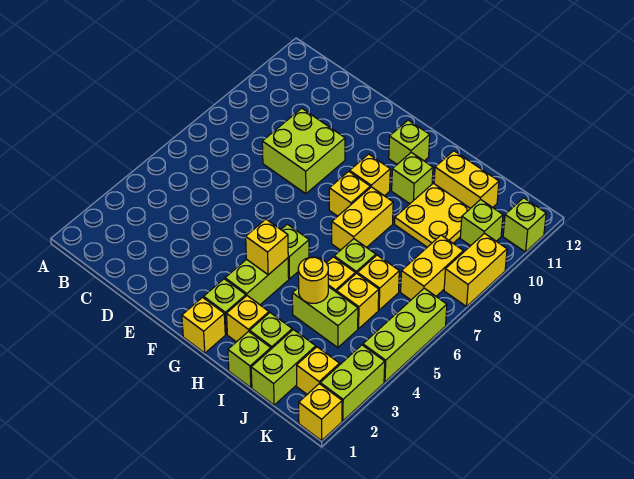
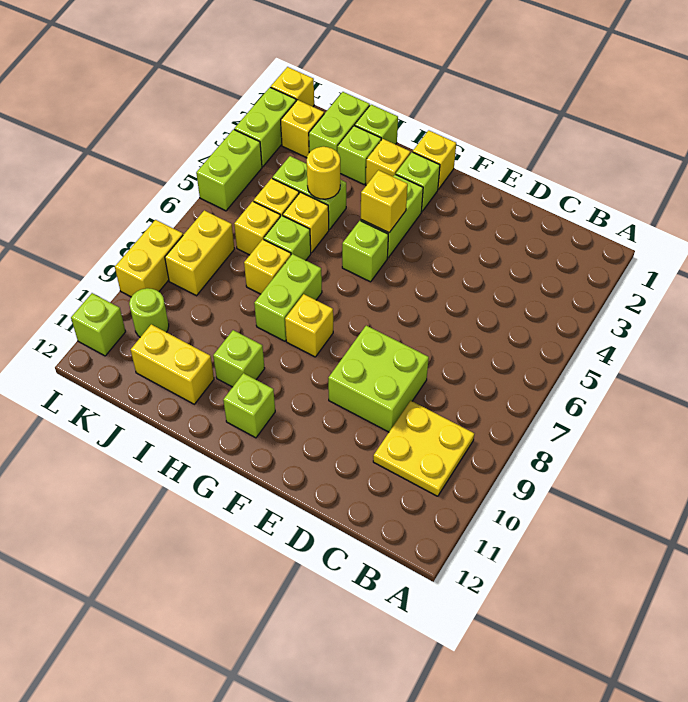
yellow brick G9 level 1 -> yellow brick I7 level 1
yellow brick H7:H8 level 1 -> lime brick H7:H8 level 1
yellow plate I9:J10 level 1 -> yellow plate B9:C10 level 1
lime brick K10 level 1 -> lime round brick K10 level 1
lime brick L4:L6 level 1 -> lime brick L4:L5 level 1

